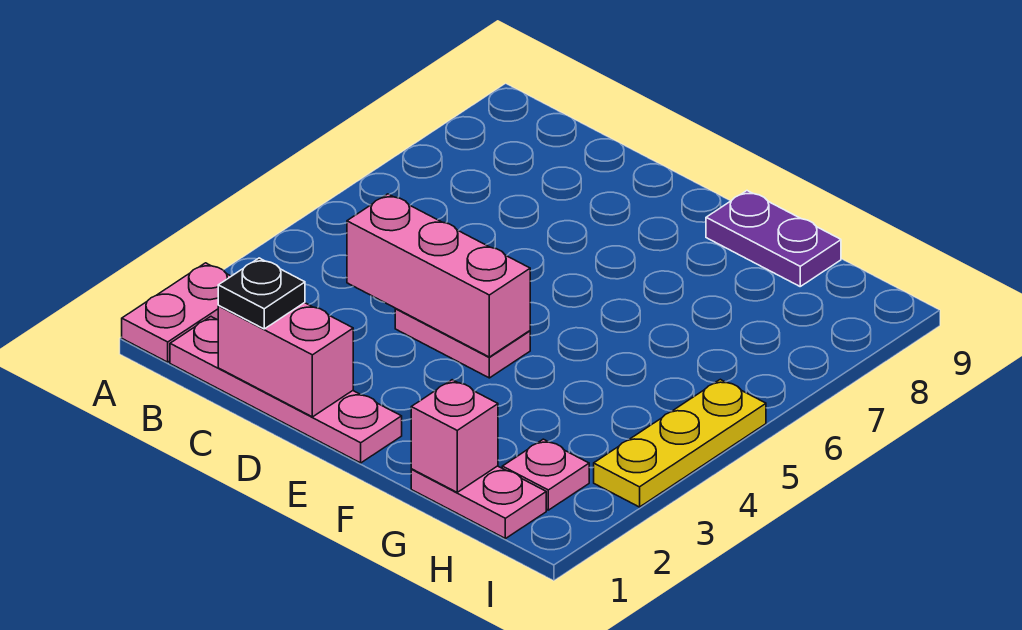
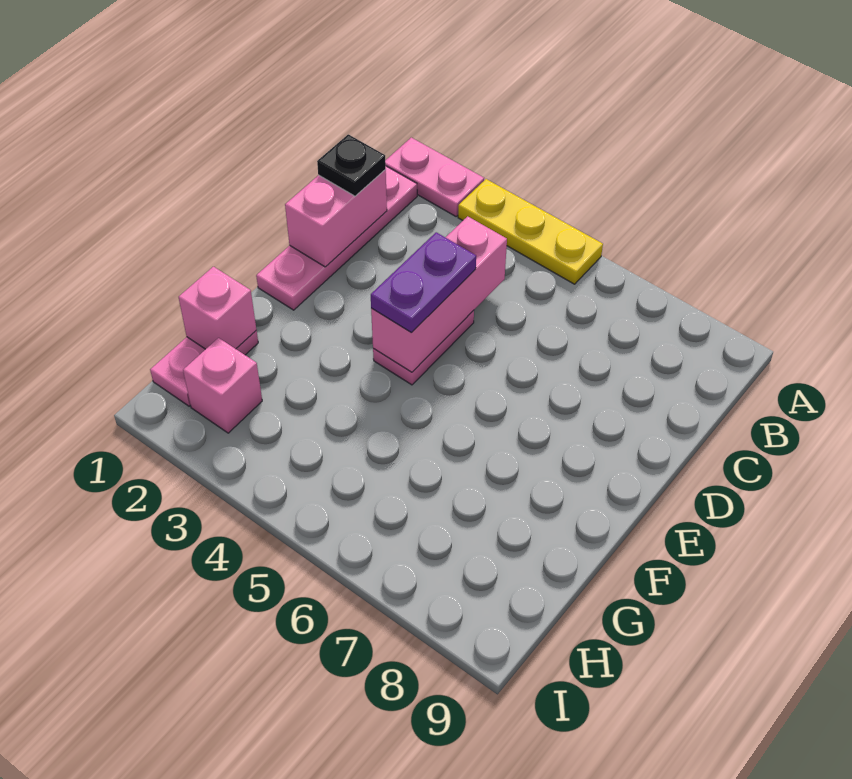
purple plate F9:G9 level 1 -> purple plate D4:E4 level 3
pink plate H2 level 1 -> pink brick H2 level 1
yellow plate I3:I5 level 1 -> yellow plate A3:A5 level 1

